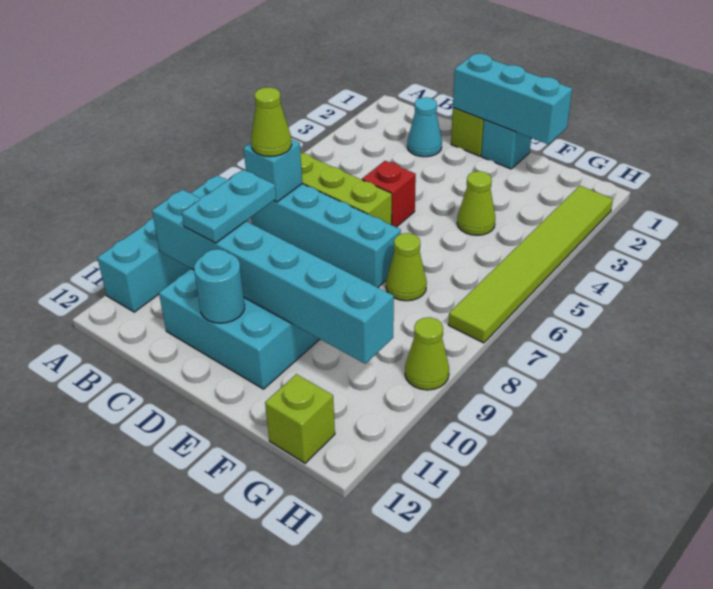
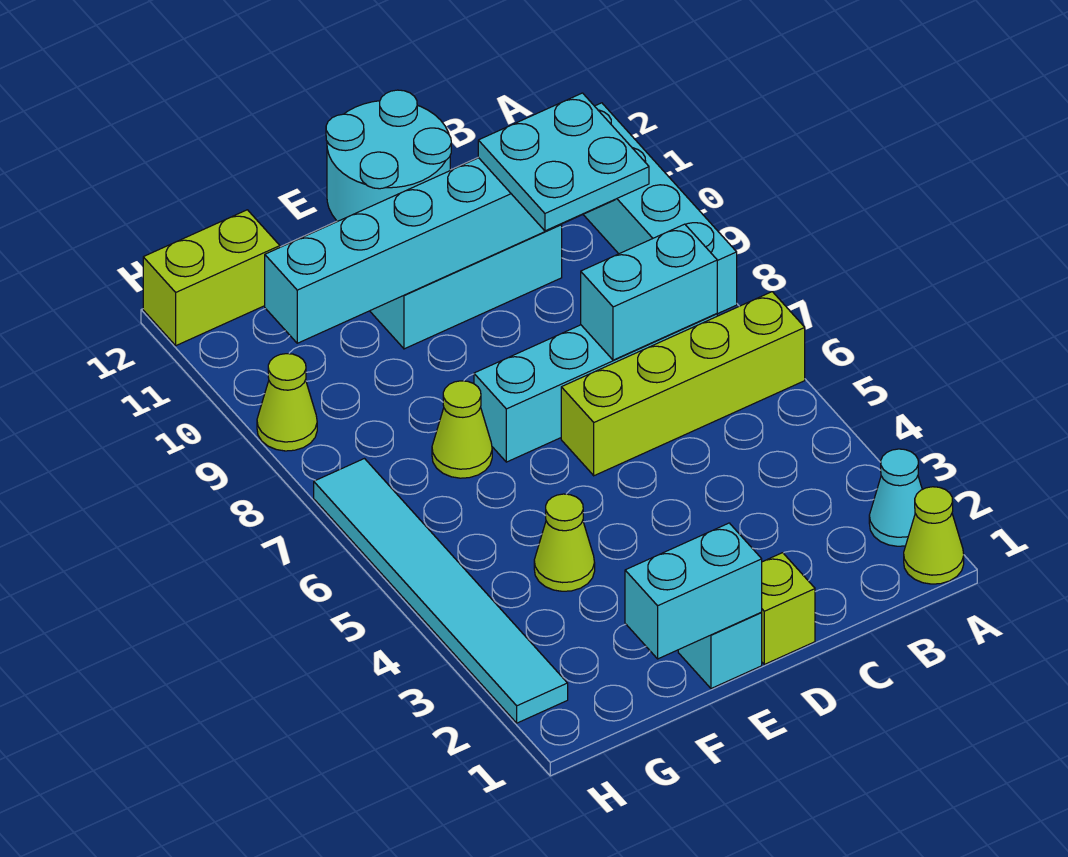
cyan brick B7 level 2 -> cyan brick B7:C7 level 2
lime cone B7 level 3 -> lime cone A1 level 1
cyan cone C2 level 1 -> cyan cone A2 level 1
cyan plate C9:C10 level 3 -> cyan plate B9:C10 level 3
cyan brick D1:F1 level 2 -> cyan brick E1:F1 level 2
red brick D5 level 1 -> none
cyan round brick D11 level 2 -> cyan round brick D11:E12 level 2
lime brick G12 level 1 -> lime brick G12:H12 level 1
lime tile H2:H7 level 1 -> cyan tile H2:H7 level 1

